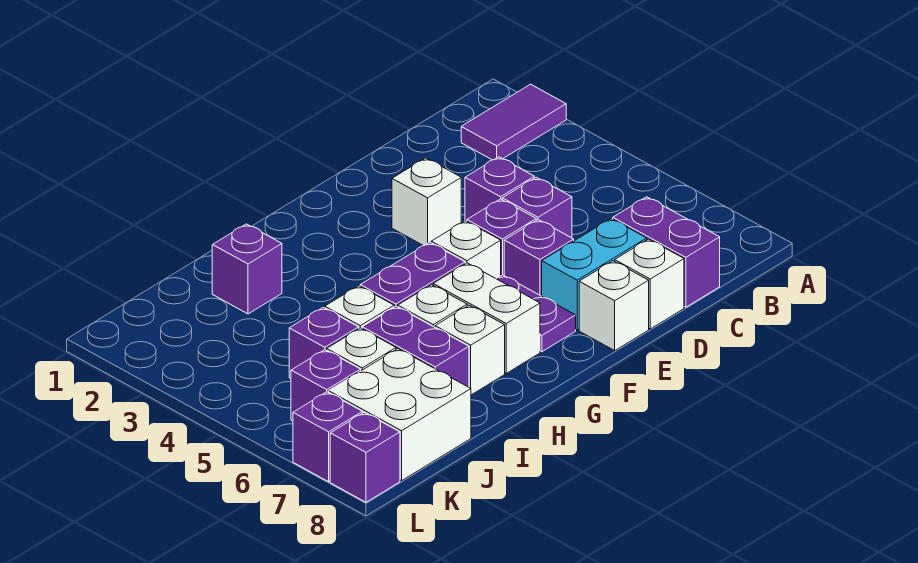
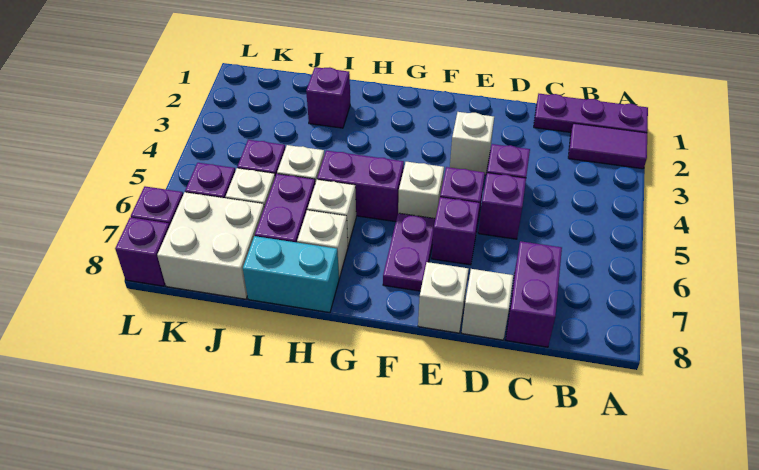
none -> purple plate A1:C1 level 1
cyan brick D7:E7 level 1 -> cyan brick H8:I8 level 1
white brick G6:G7 level 1 -> none

